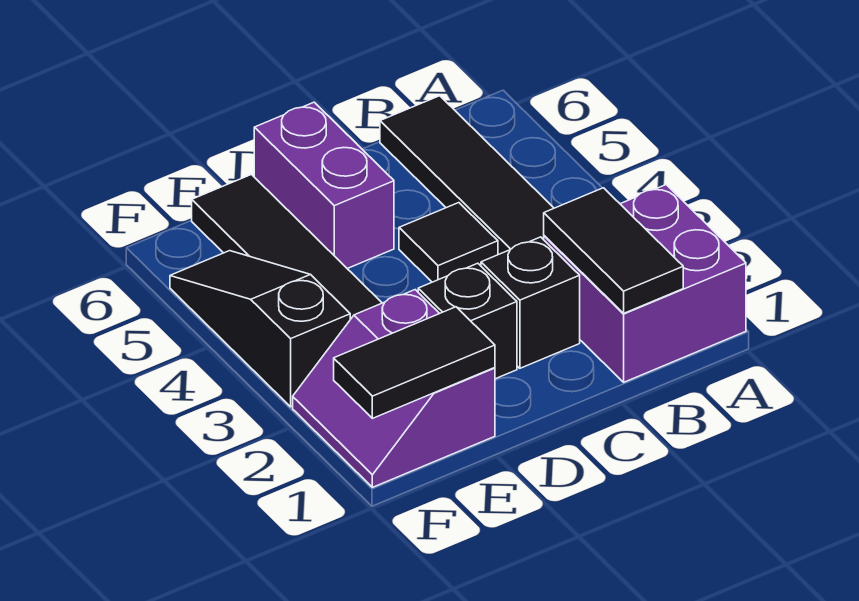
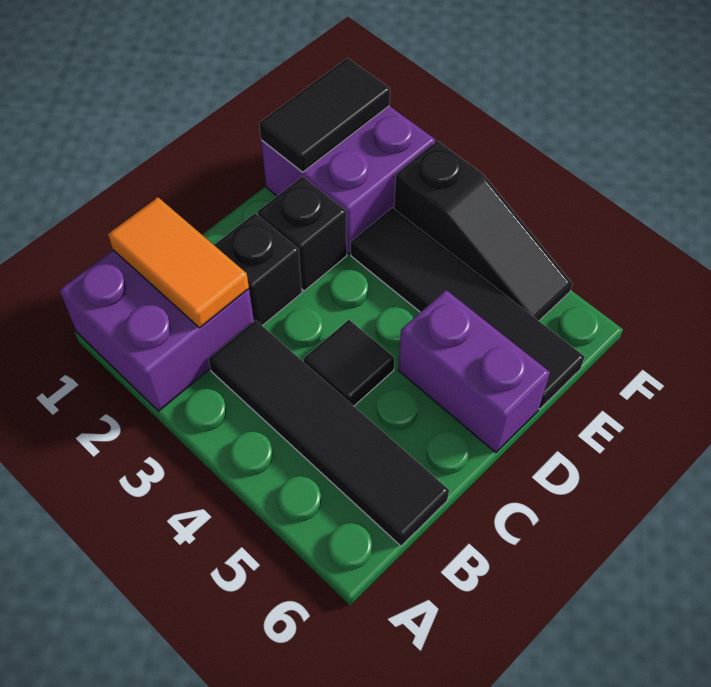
black tile B1:B2 level 2 -> orange tile B1:B2 level 2
purple slope E1:F2 level 1 top E -> purple brick E1:F2 level 1

